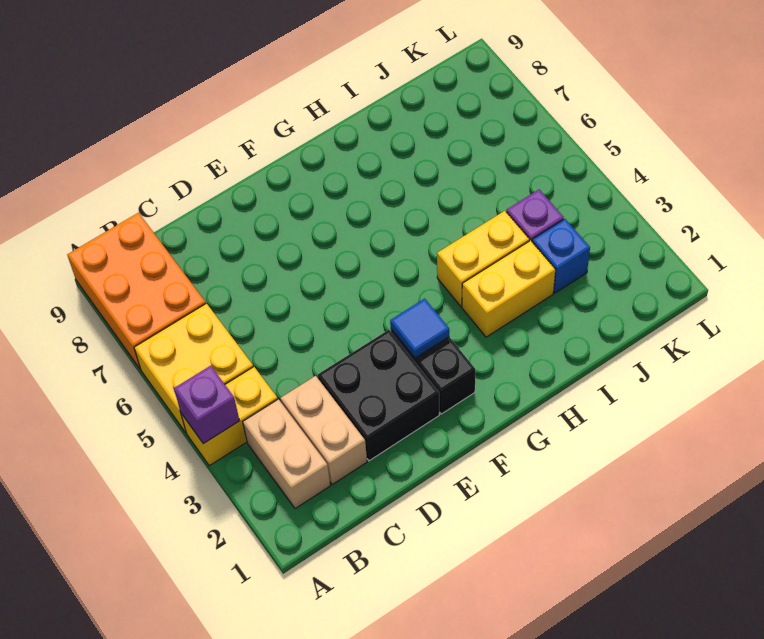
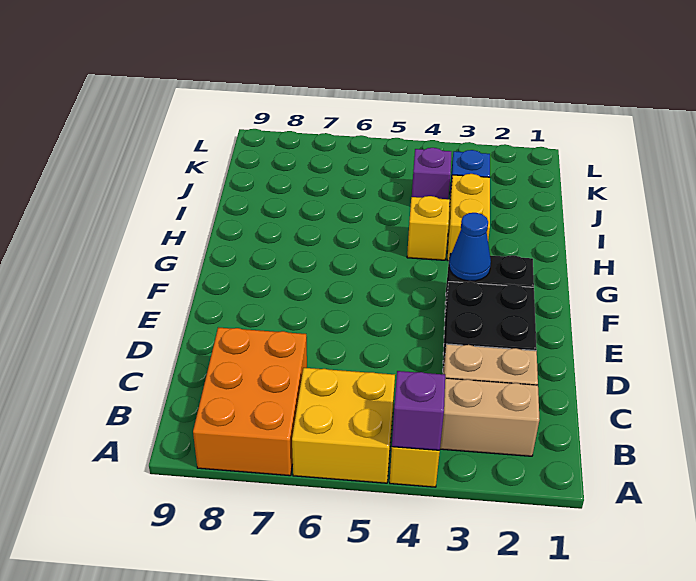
orange brick A7:B9 level 1 -> orange brick A7:C8 level 1
blue tile F3 level 2 -> blue cone F3 level 2
yellow brick H4:I4 level 1 -> yellow brick H4 level 1

